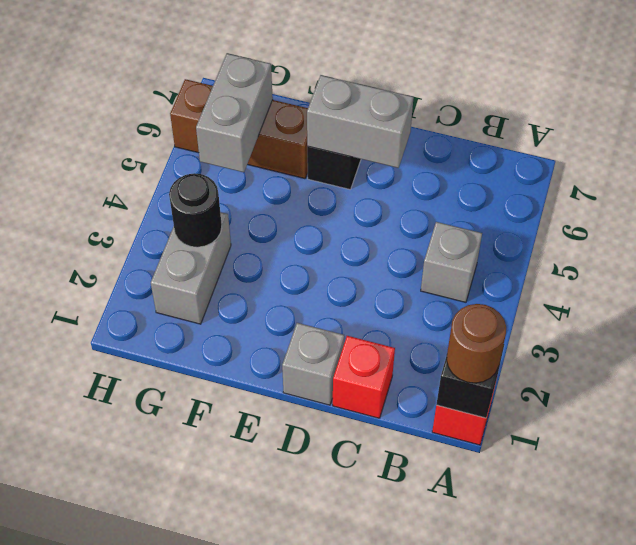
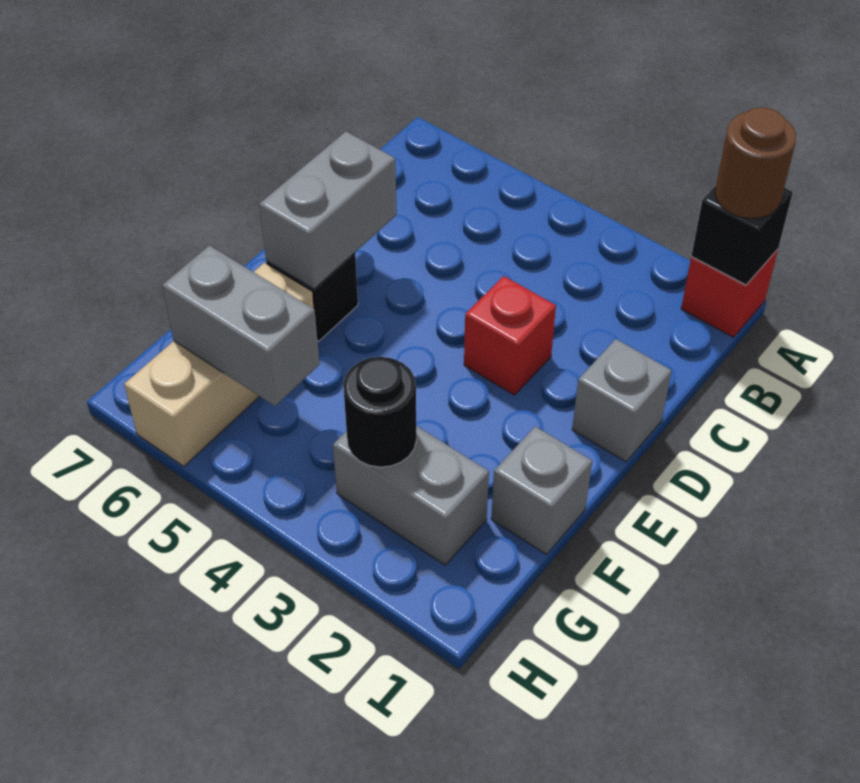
grey brick B4 level 1 -> grey brick F1 level 1
red brick C1 level 1 -> red brick D3 level 1
brown brick F6:H6 level 1 -> tan brick F6:H6 level 1

